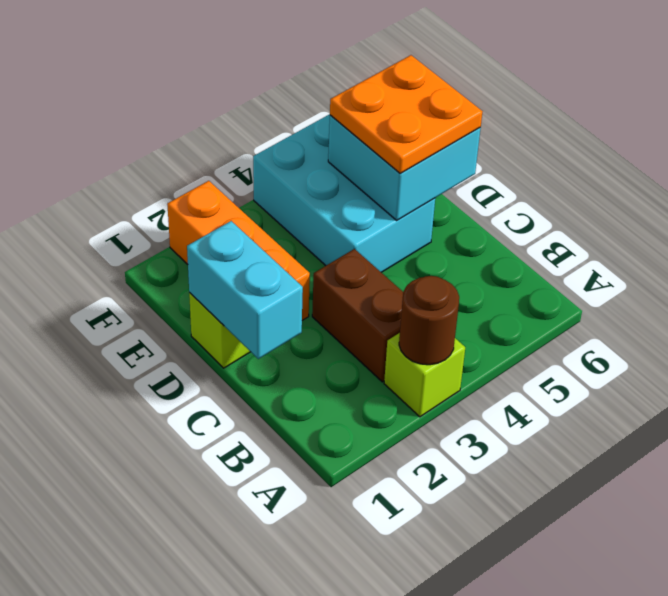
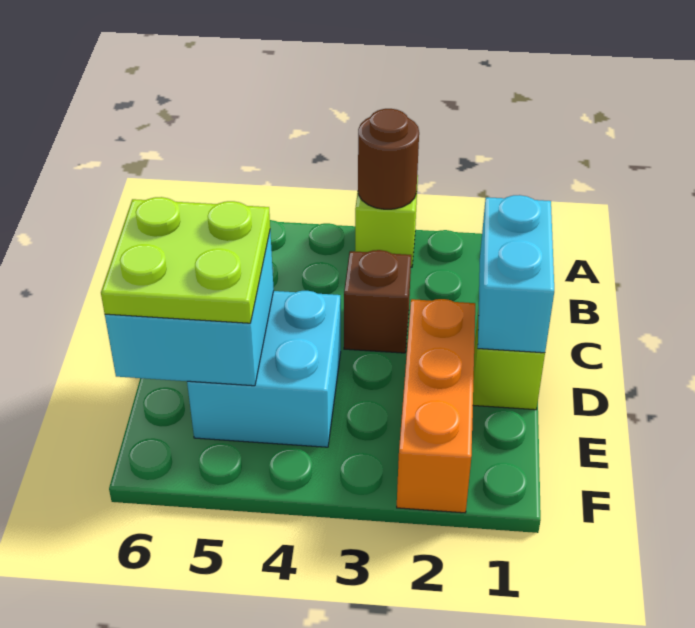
brown brick B3:C3 level 1 -> brown brick C3 level 1
cyan brick D4:F5 level 1 -> cyan brick D4:E5 level 1
orange plate D5:E6 level 3 -> lime plate D5:E6 level 3

